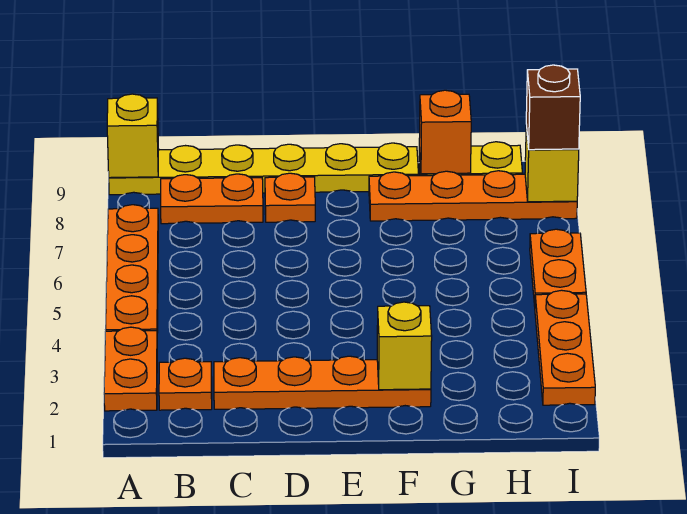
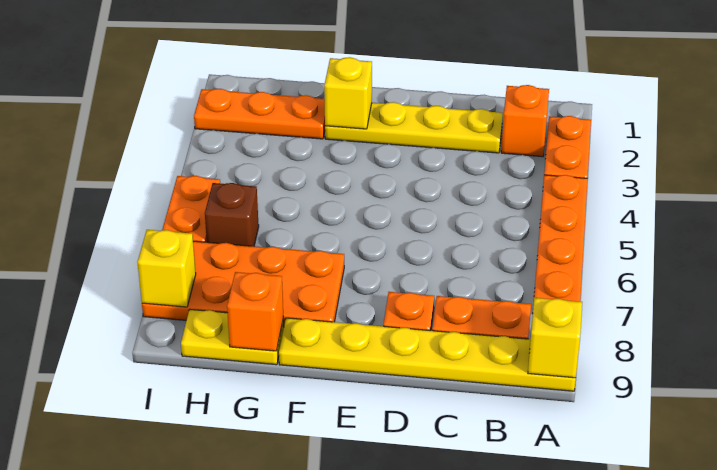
orange plate B2 level 1 -> orange brick B2 level 1
orange plate C2:F2 level 1 -> yellow plate C2:F2 level 1
orange plate F8:I8 level 1 -> orange plate F7:I8 level 1
orange plate I2:I4 level 1 -> orange plate G2:I2 level 1
brown brick I8 level 3 -> brown brick H6 level 1

